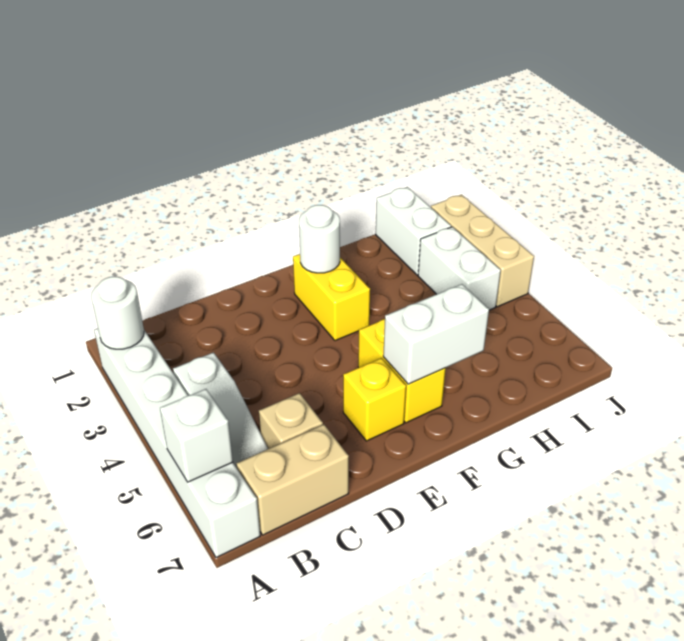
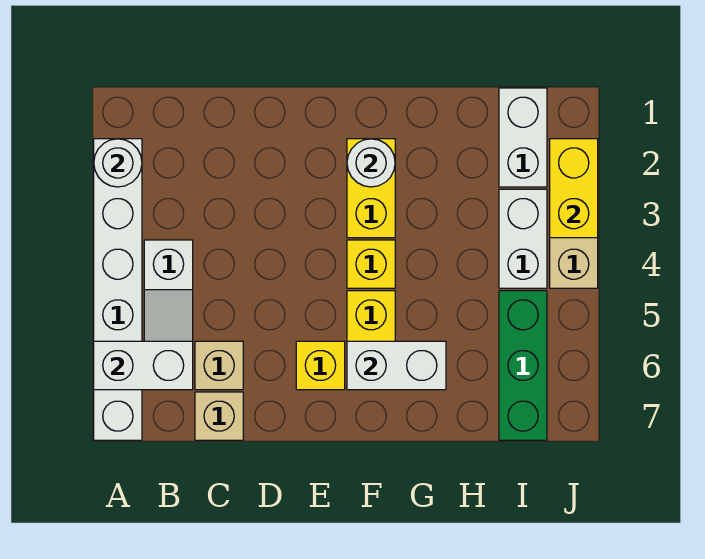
white brick A6 level 2 -> white brick A6:B6 level 2
tan brick B7:C7 level 1 -> tan brick C7 level 1
none -> yellow brick F4 level 1
none -> green brick I5:I7 level 1
none -> yellow brick J2:J3 level 2

